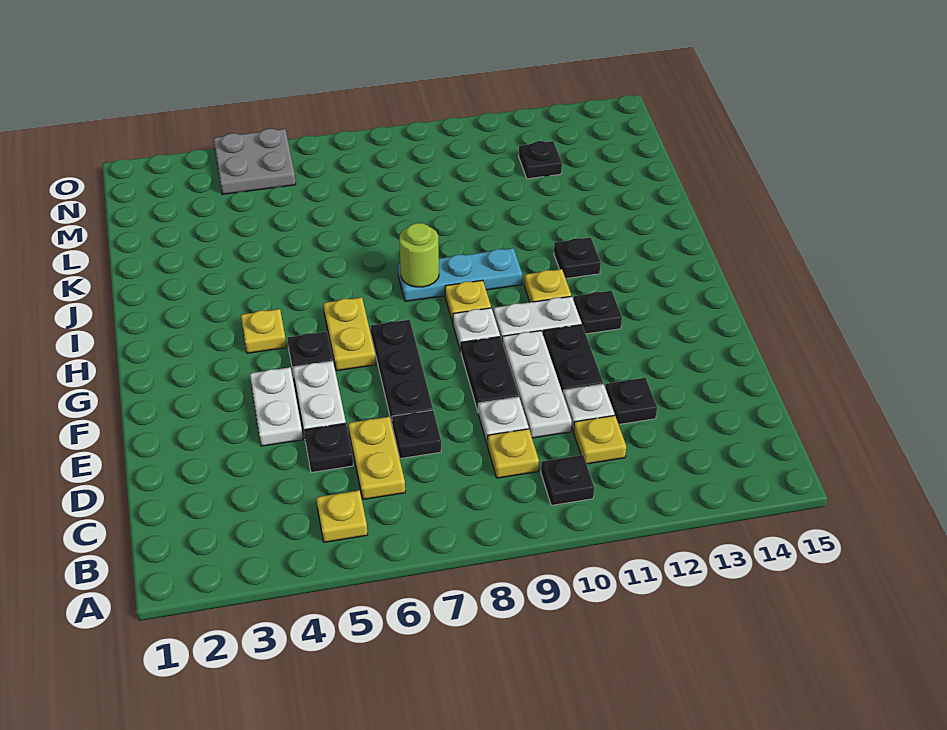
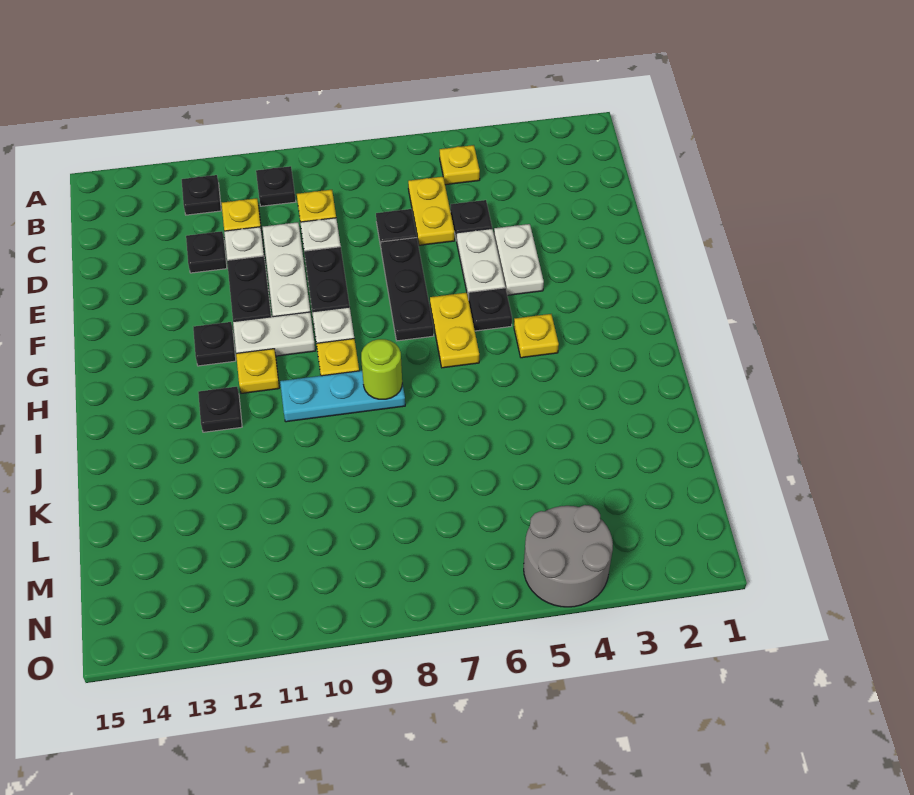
black plate M12 level 1 -> black plate B12 level 1
grey plate N4:O5 level 1 -> grey round brick N4:O5 level 1

